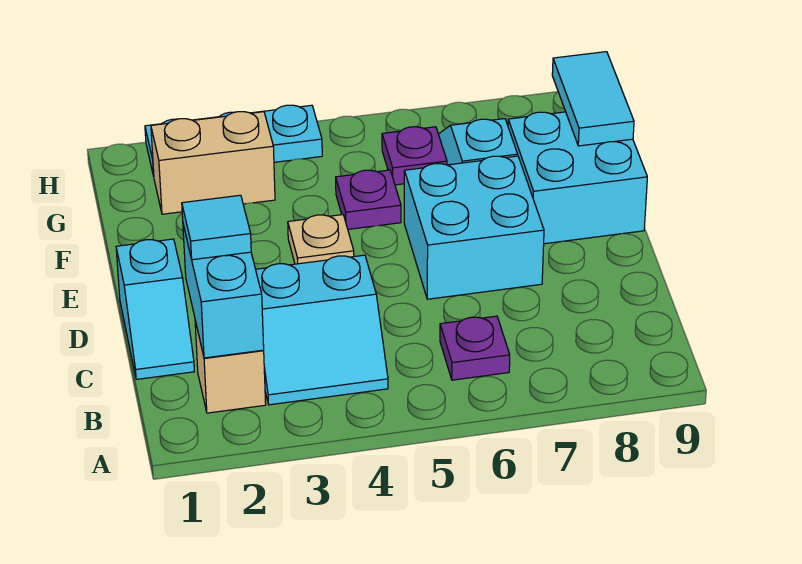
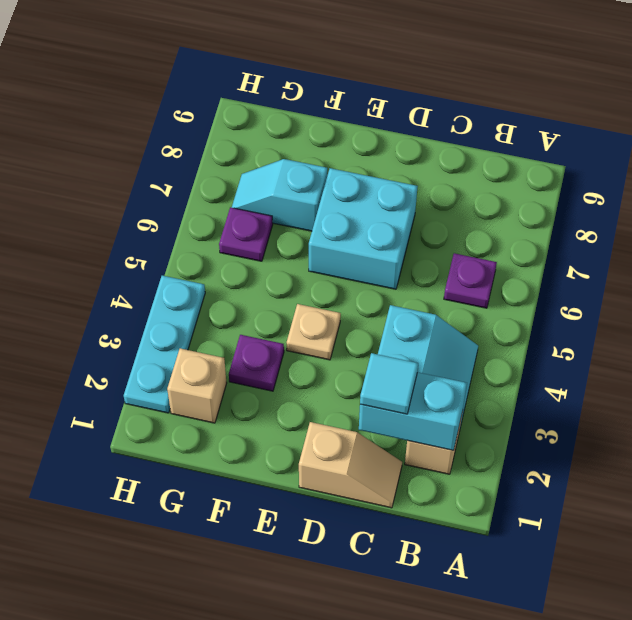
cyan slope C1:D1 level 1 top D -> tan slope C1:D1 level 1 top D
cyan brick E8:F9 level 1 -> none
purple plate F5 level 1 -> purple plate F3 level 1
cyan tile F9:G9 level 2 -> none
tan brick G2:G3 level 1 -> tan brick G2 level 1

